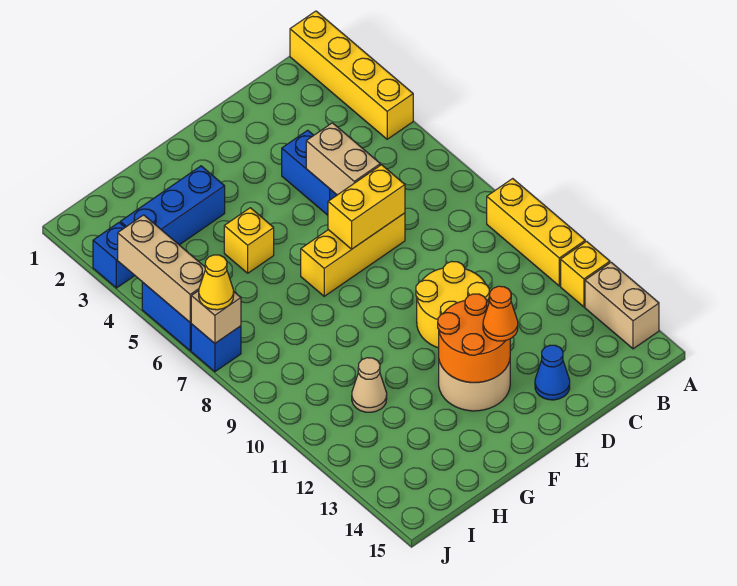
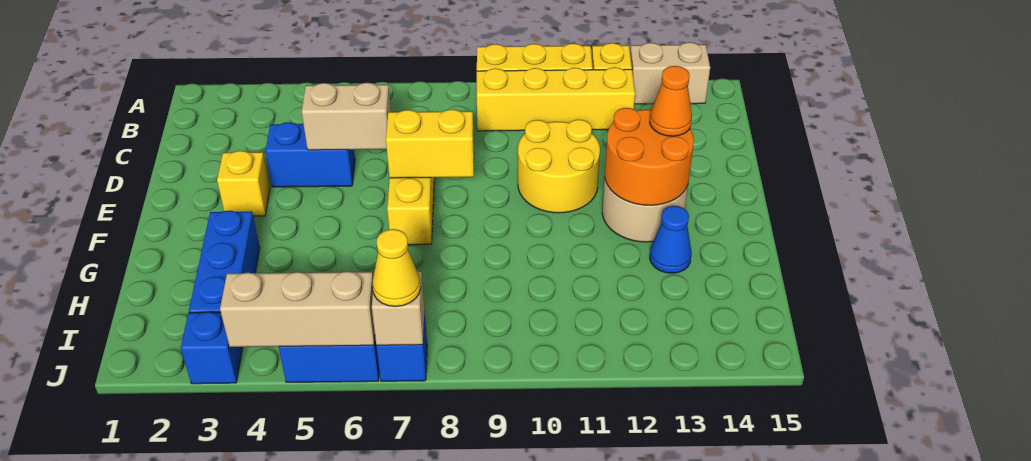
yellow brick A1:A4 level 1 -> yellow brick B9:B12 level 1
yellow brick D7:E7 level 2 -> yellow brick E7:E8 level 2
blue cone D14 level 1 -> blue cone G13 level 1
yellow brick G5 level 1 -> yellow brick E3 level 1
tan cone H11 level 1 -> none

